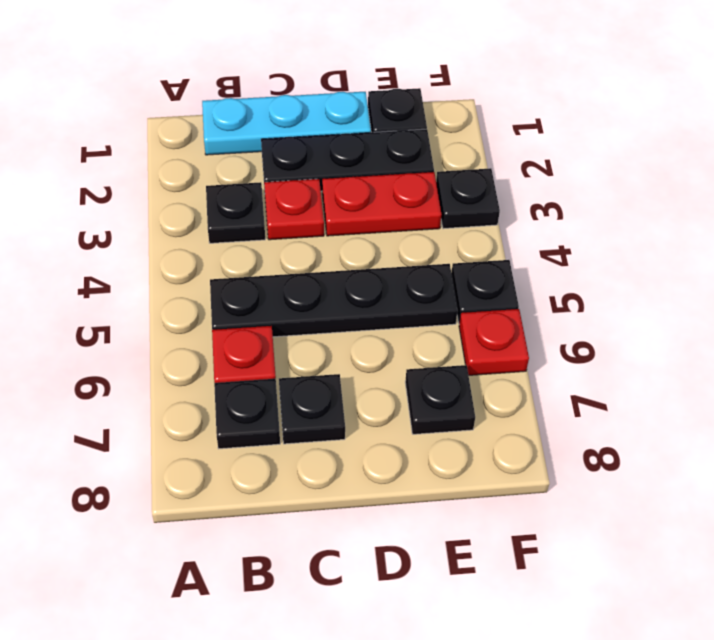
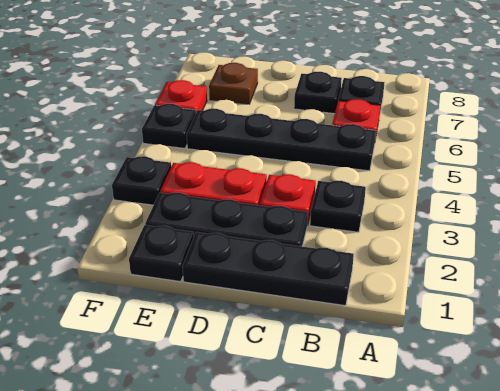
cyan plate B1:D1 level 1 -> black plate B1:D1 level 1
black plate E7 level 1 -> brown plate E7 level 1

